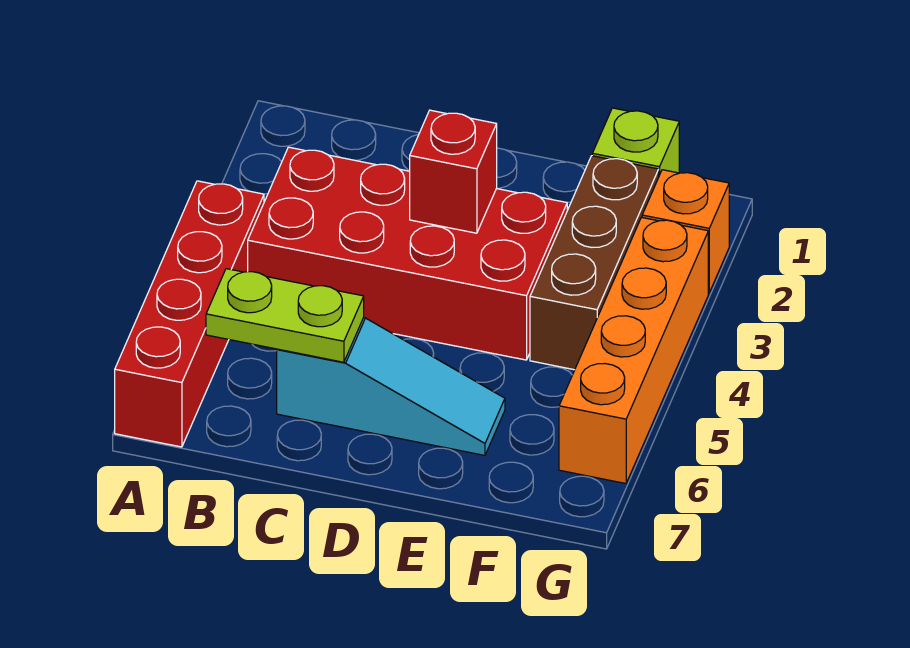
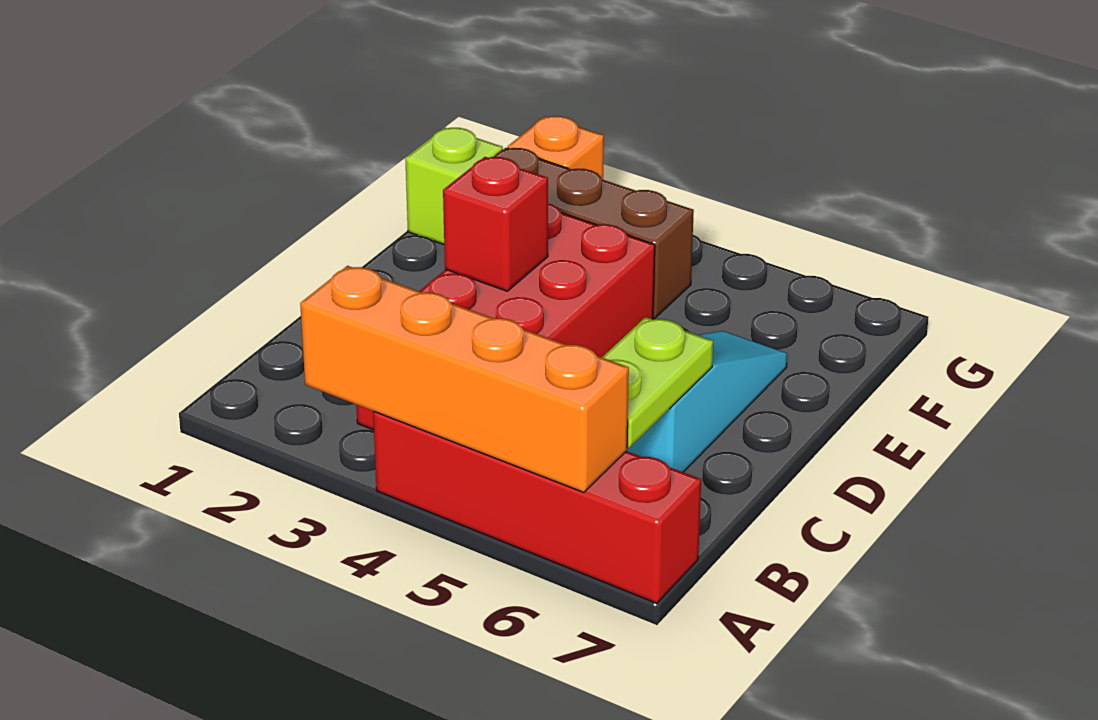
orange brick G3:G6 level 1 -> orange brick A3:A6 level 2

